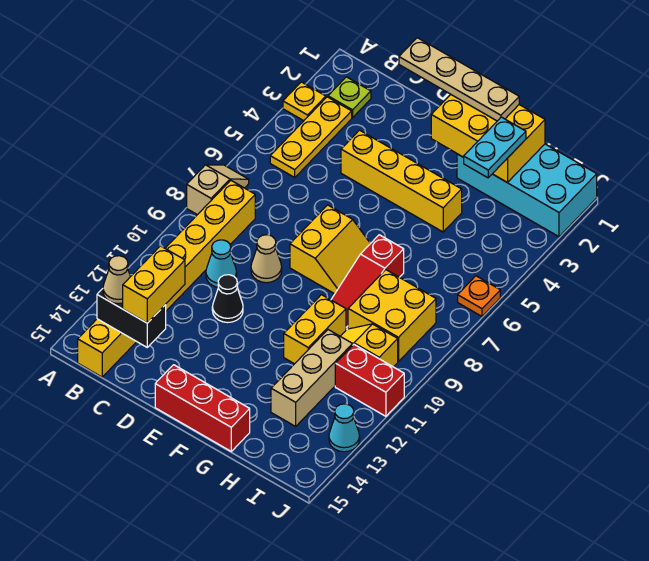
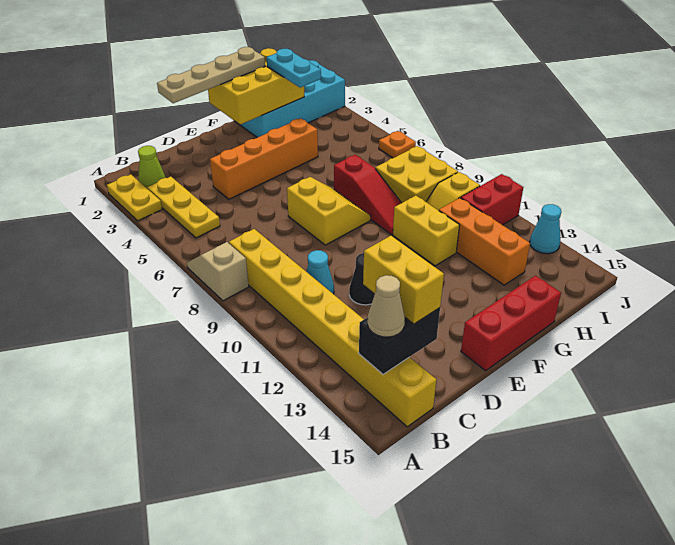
yellow plate A3 level 1 -> yellow plate A2:A3 level 1
lime plate B2 level 1 -> lime cone B2 level 1
yellow brick D4:G4 level 1 -> orange brick D4:G4 level 1
tan cone D9 level 1 -> none
tan brick H11:H13 level 1 -> orange brick H11:H13 level 1

